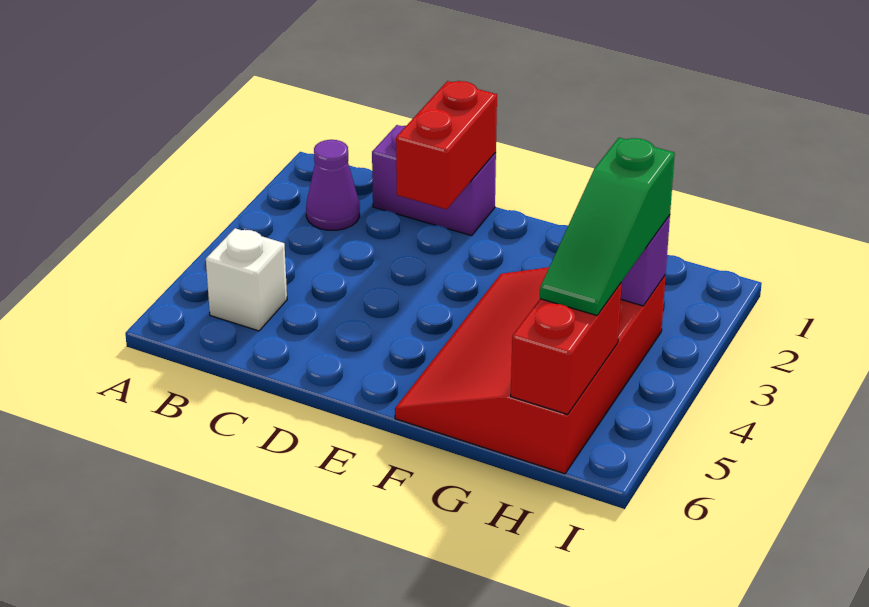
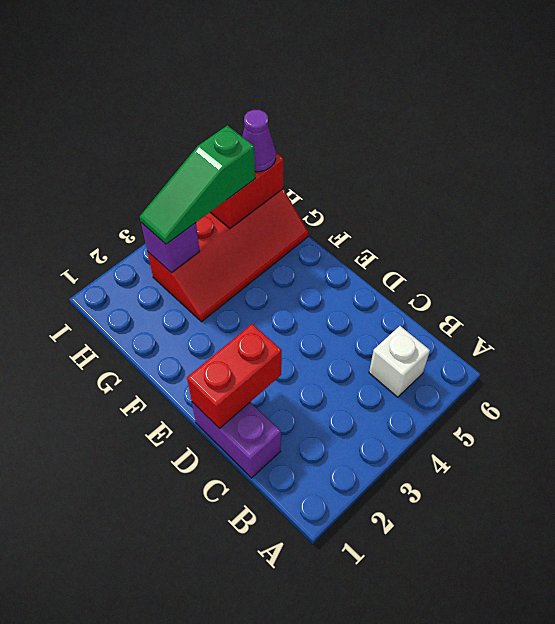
purple cone B2 level 1 -> purple cone H6 level 3
red slope F3:H6 level 1 top H -> red slope G3:H6 level 1 top H
green slope H3:H5 level 3 top 3 -> green slope H3:H5 level 3 top 5

